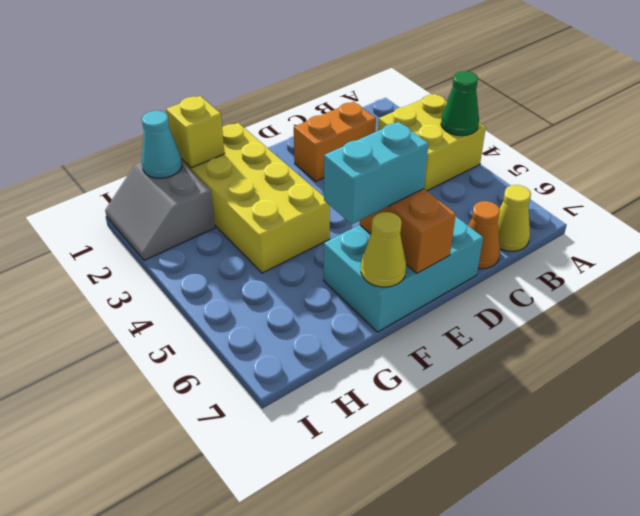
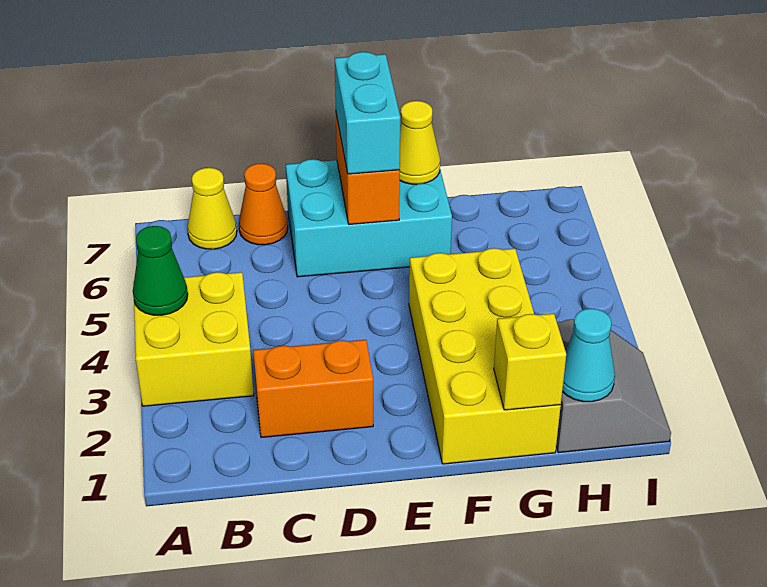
cyan brick E6:F6 level 3 -> cyan brick E6:E7 level 3

